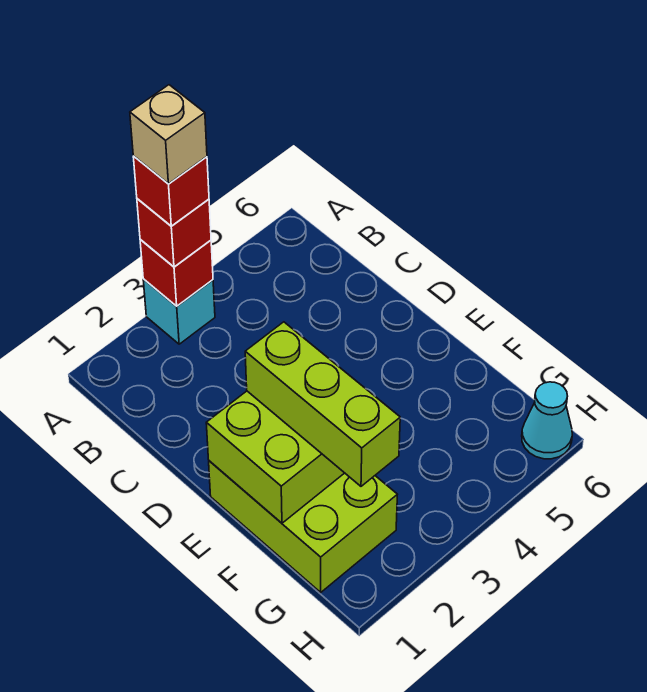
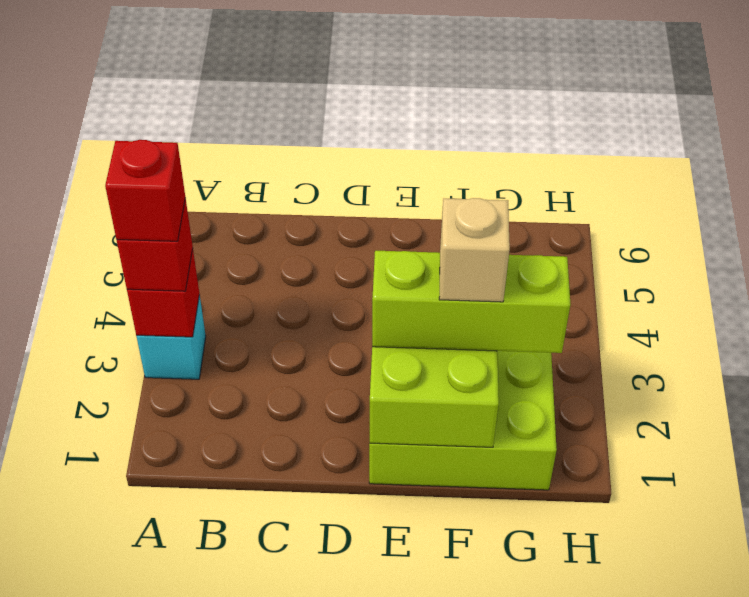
tan brick A3 level 5 -> tan brick F2 level 4
cyan cone H6 level 1 -> none

